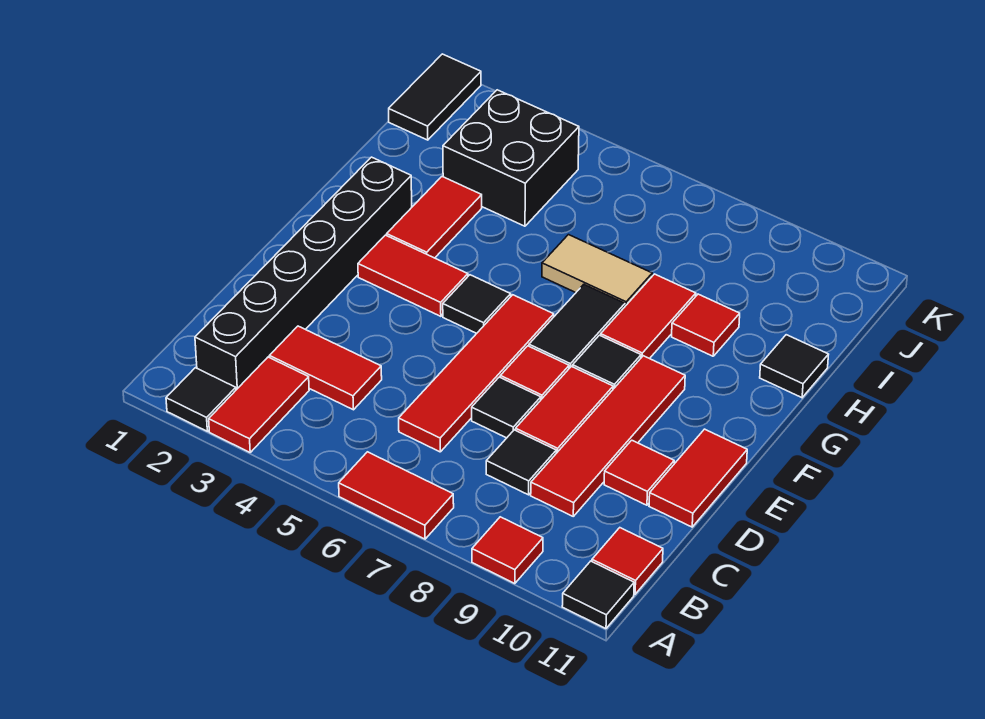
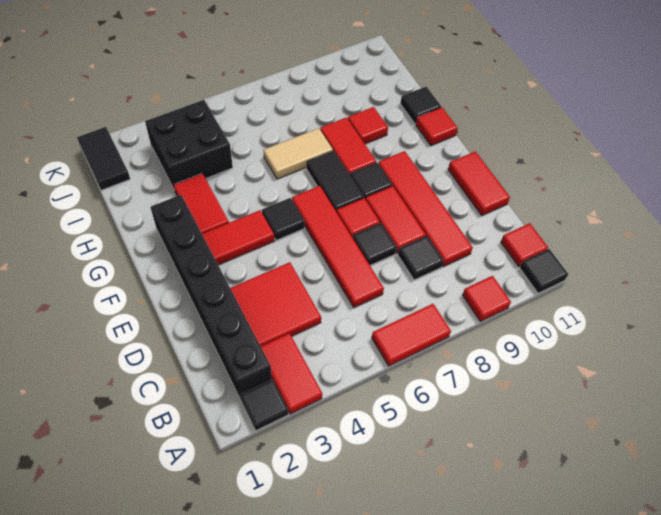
red tile C3:C4 level 1 -> red tile C3:D4 level 1
red tile D10 level 1 -> red tile G11 level 1

